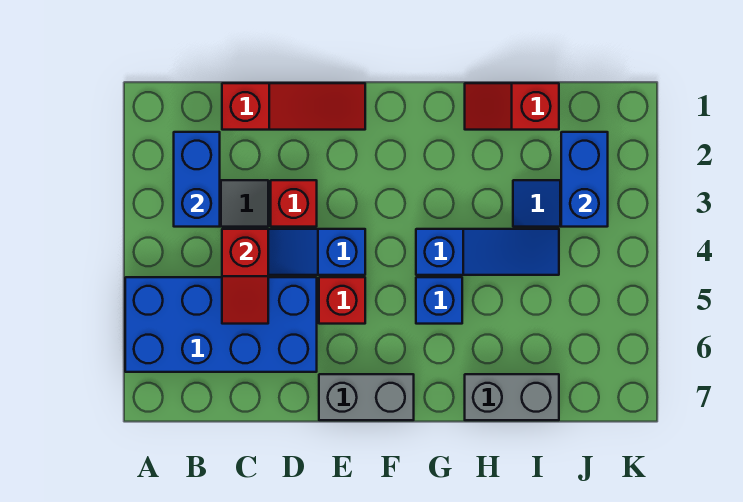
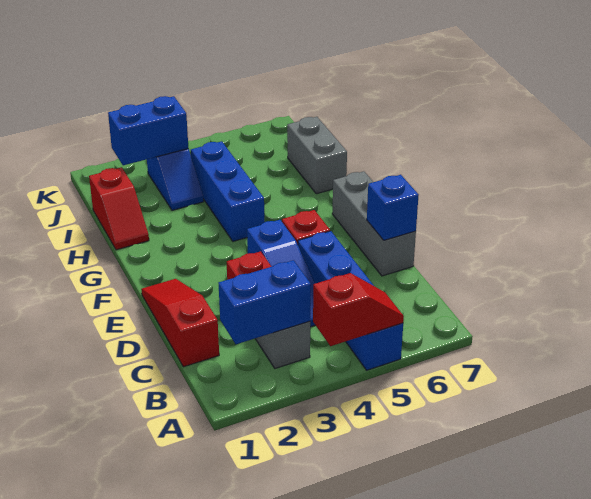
blue brick A5:D6 level 1 -> blue brick A5:D5 level 1
red slope C4:C5 level 2 top 4 -> red slope A4:A5 level 2 top 4
grey brick E7:F7 level 1 -> grey brick D7:F7 level 1
blue slope G4:I4 level 1 top G -> blue brick G4:I4 level 1
blue brick G5 level 1 -> blue brick D7 level 2

